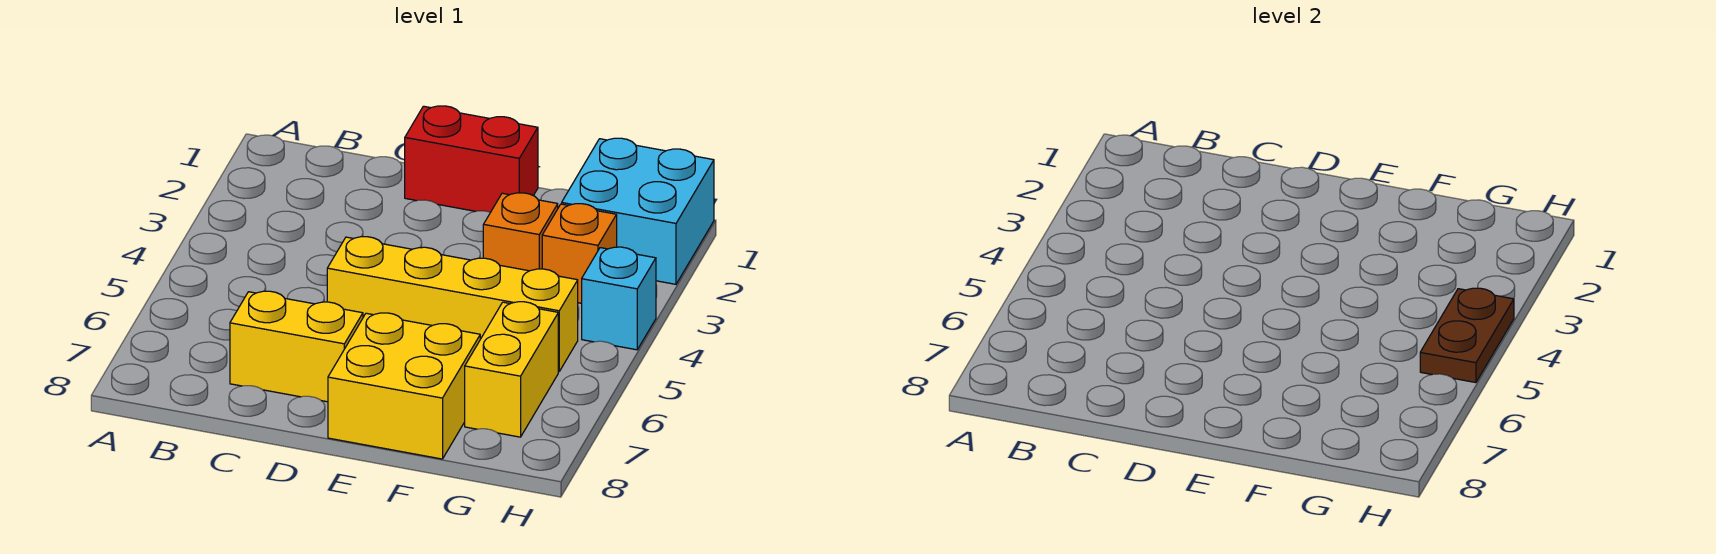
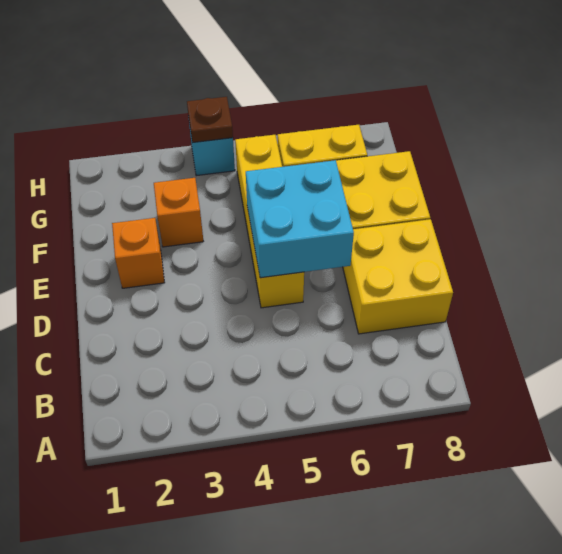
yellow brick C7:D7 level 1 -> yellow brick C7:D8 level 1
red brick D1:E1 level 1 -> none
cyan brick G1:H2 level 1 -> cyan brick D5:E6 level 2
orange brick G3 level 1 -> orange brick E2 level 1
brown plate H4:H5 level 2 -> brown plate H4 level 2

